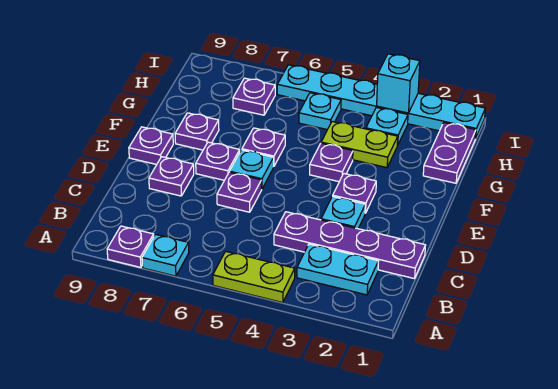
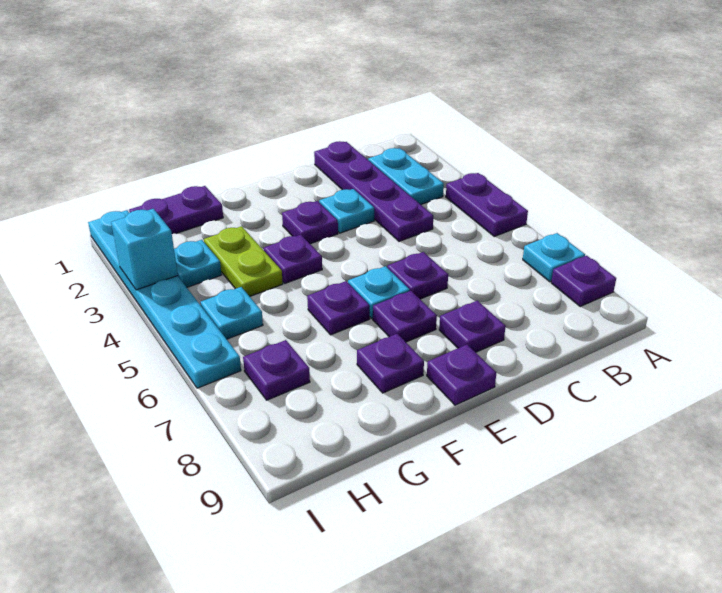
lime plate A4:A5 level 1 -> purple plate A4:A5 level 1

